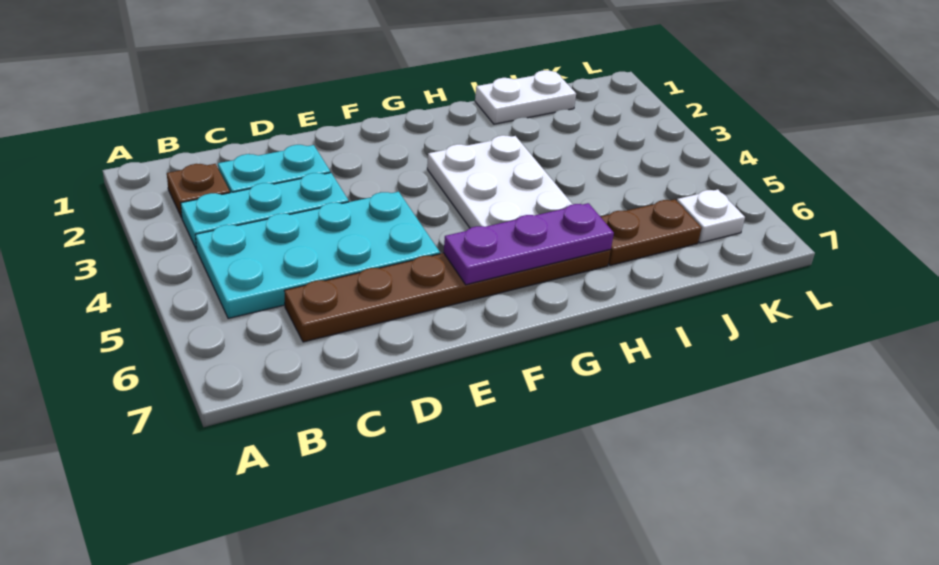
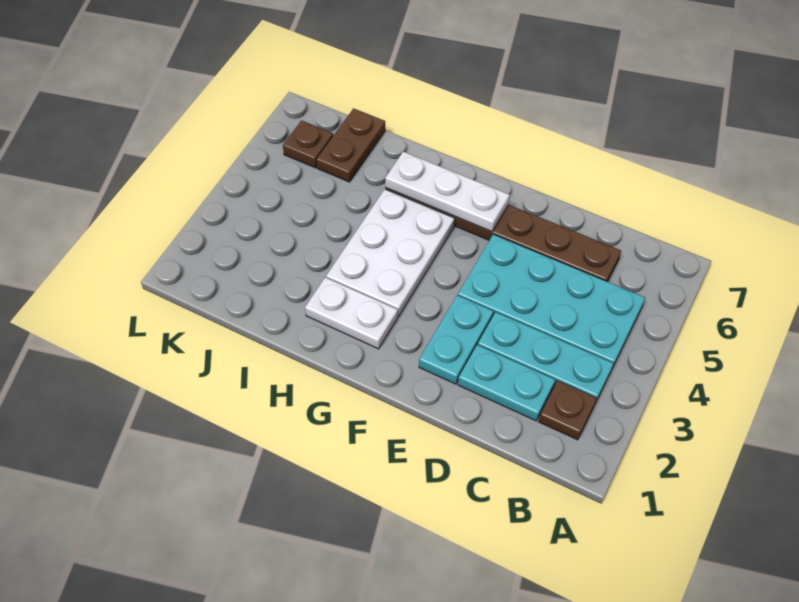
none -> cyan plate E2:E3 level 1
purple plate F6:H6 level 2 -> white plate F6:H6 level 2
white plate I1:J1 level 1 -> white plate G2:H2 level 1
brown plate I6:J6 level 1 -> brown plate J6:J7 level 1
white plate K6 level 1 -> brown plate K6 level 1

